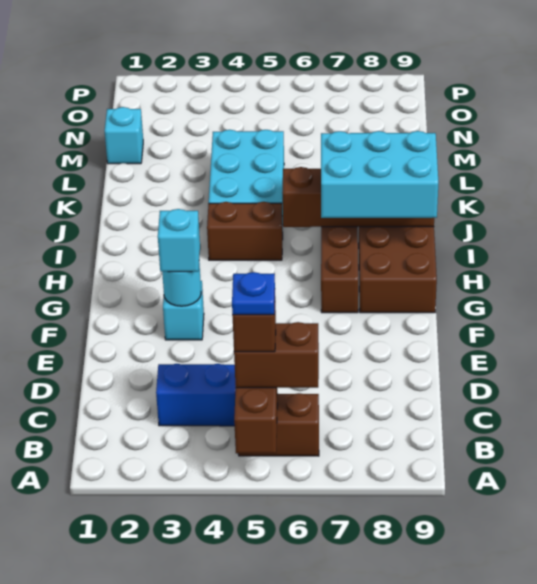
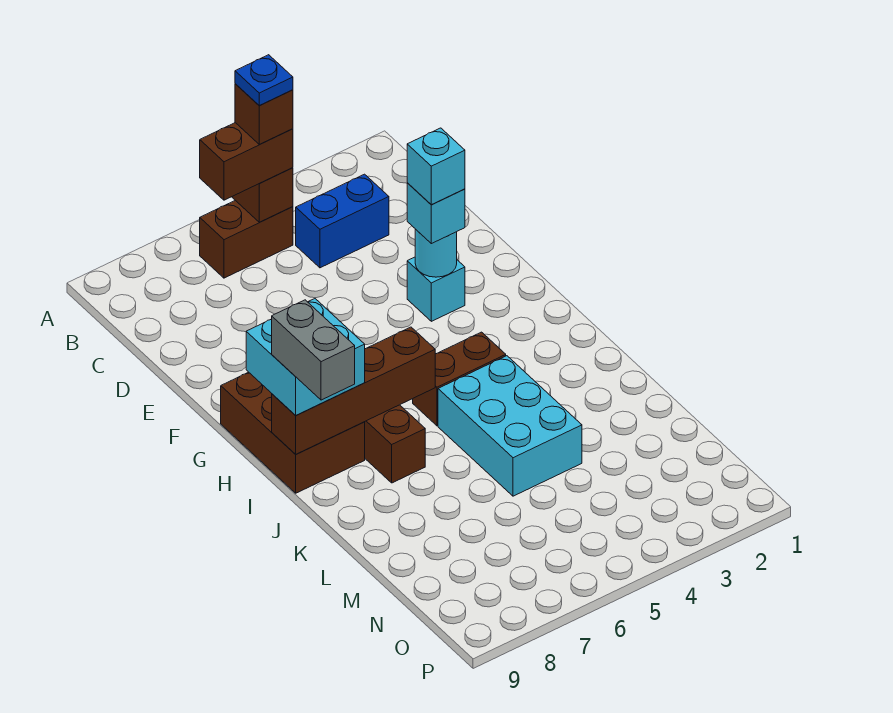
cyan brick H7:I9 level 3 -> cyan brick H8:I9 level 3
none -> grey brick I9:J9 level 4
cyan brick M1 level 1 -> cyan brick F3 level 4

